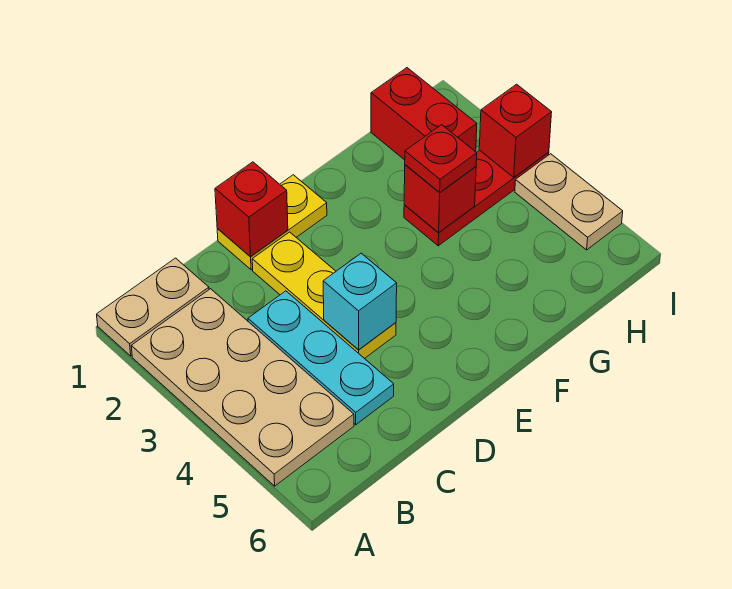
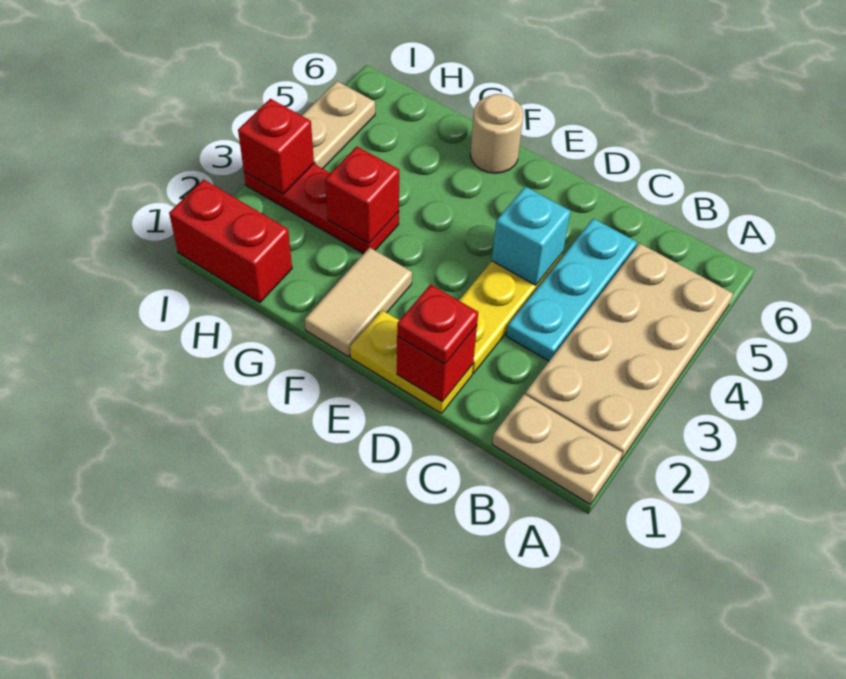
none -> tan tile F1:F2 level 1
none -> tan round brick F6 level 1
red plate G3 level 3 -> red plate D1 level 3
red brick H1:H2 level 1 -> red brick H1:I1 level 1

